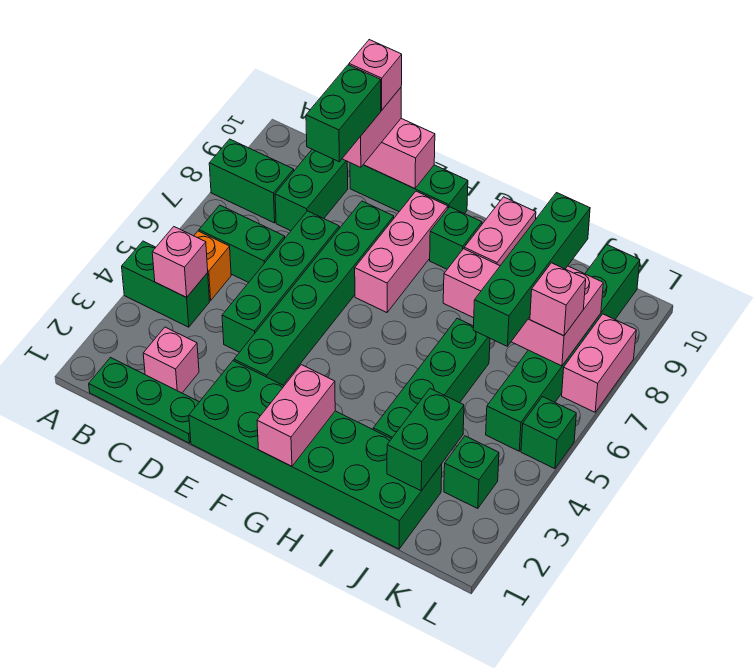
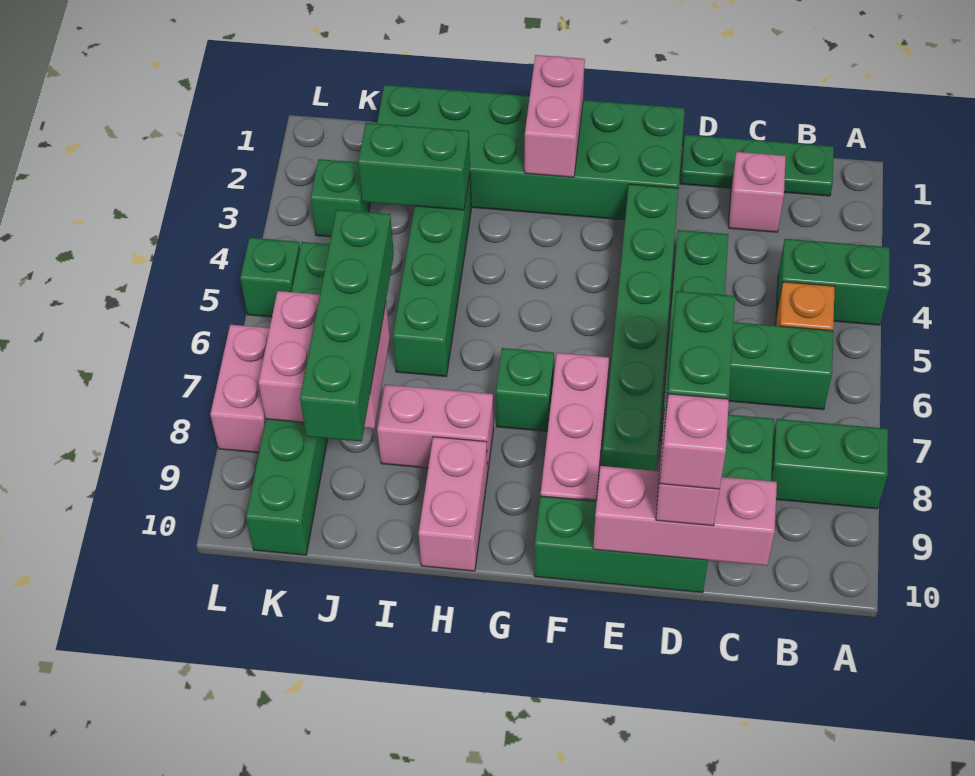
pink brick B4 level 2 -> none
green brick G9 level 1 -> green brick G7 level 1
green brick J2:J3 level 2 -> green brick I3:J3 level 2
pink brick K7 level 3 -> none

